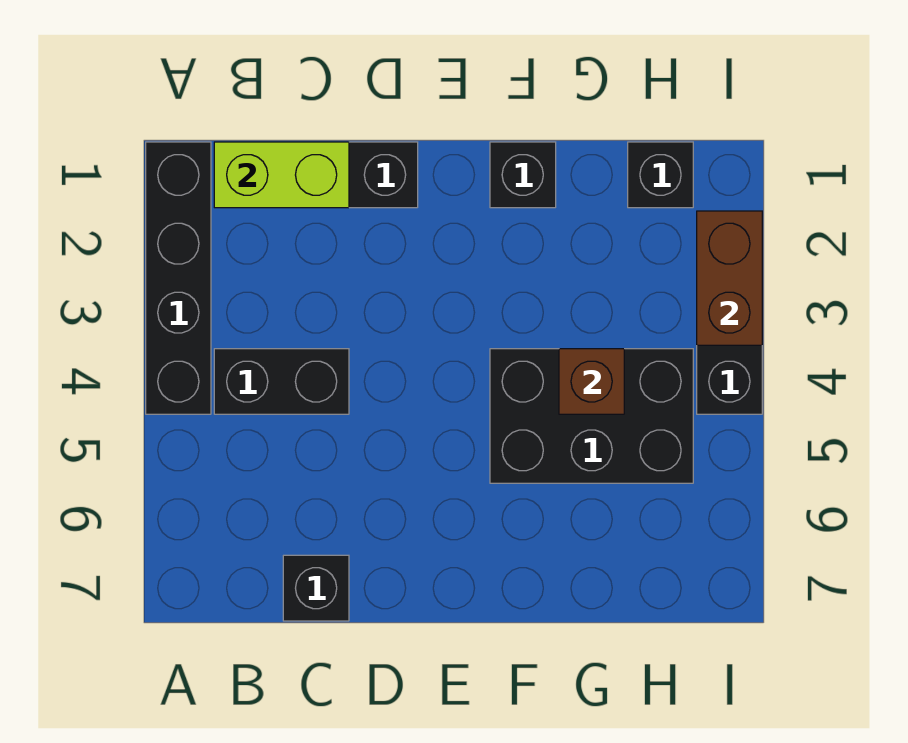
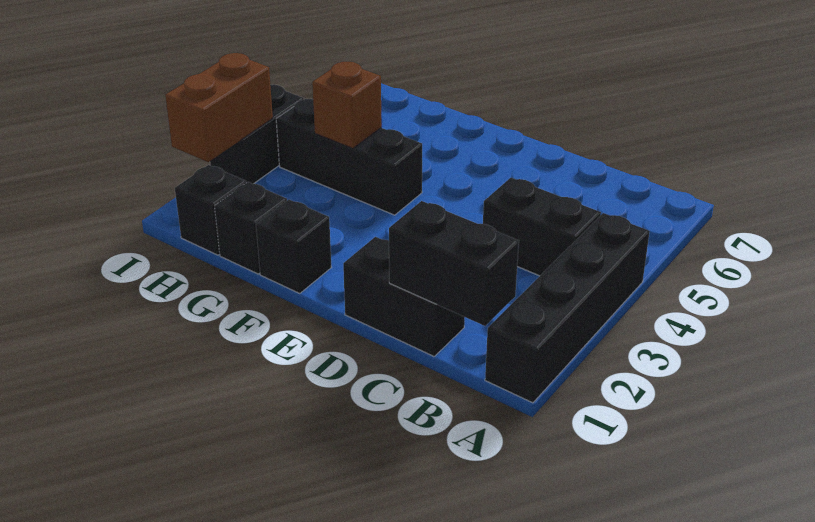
lime brick B1:C1 level 2 -> black brick B1:C1 level 2
black brick C7 level 1 -> black brick G1 level 1
black brick F4:H5 level 1 -> black brick F4:H4 level 1

